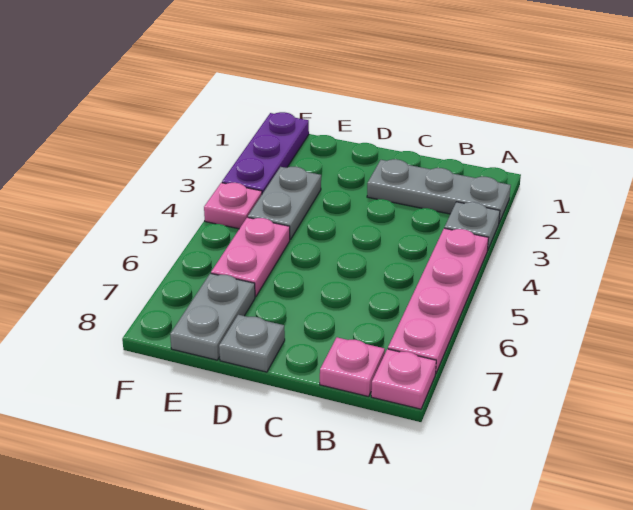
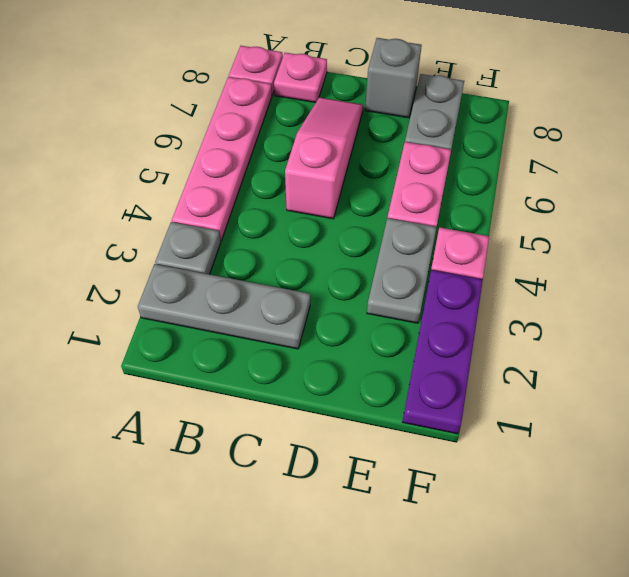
none -> pink slope C5:C7 level 1 top 5
grey plate D8 level 1 -> grey brick D8 level 1

